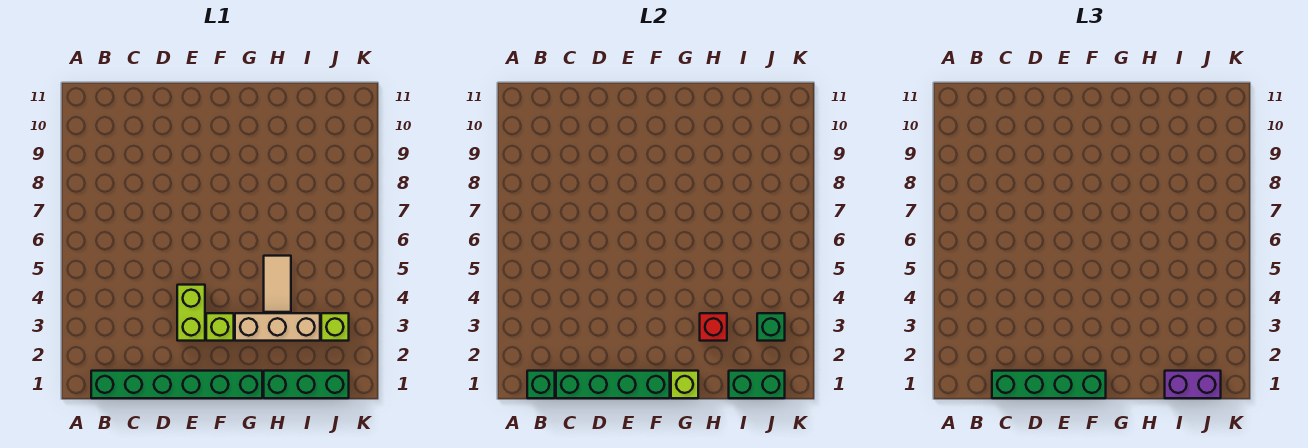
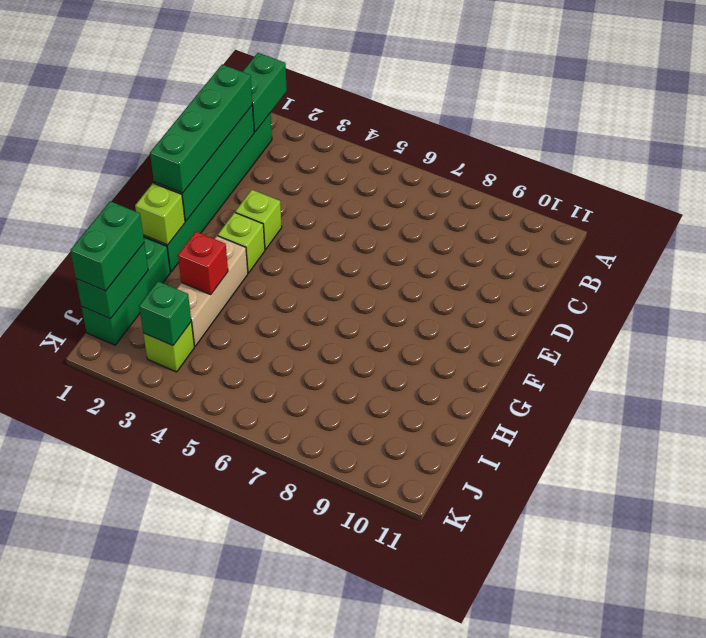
green brick B1 level 2 -> green brick A1:B1 level 2
lime brick E3:E4 level 1 -> lime brick E3 level 1
tan tile H4:H5 level 1 -> none
purple brick I1:J1 level 3 -> green brick I1:J1 level 3

